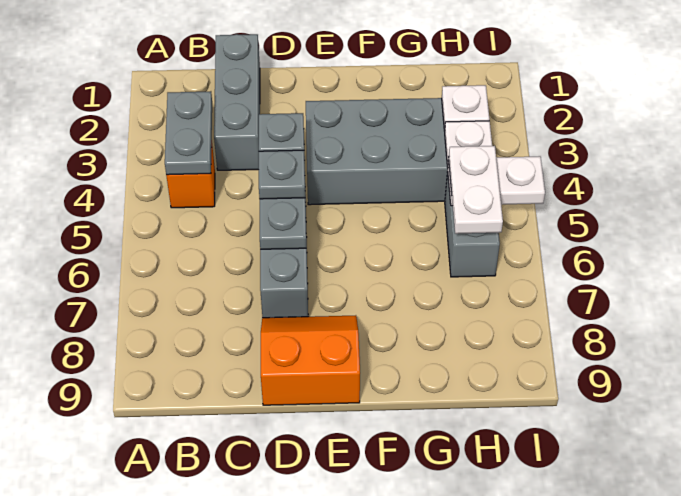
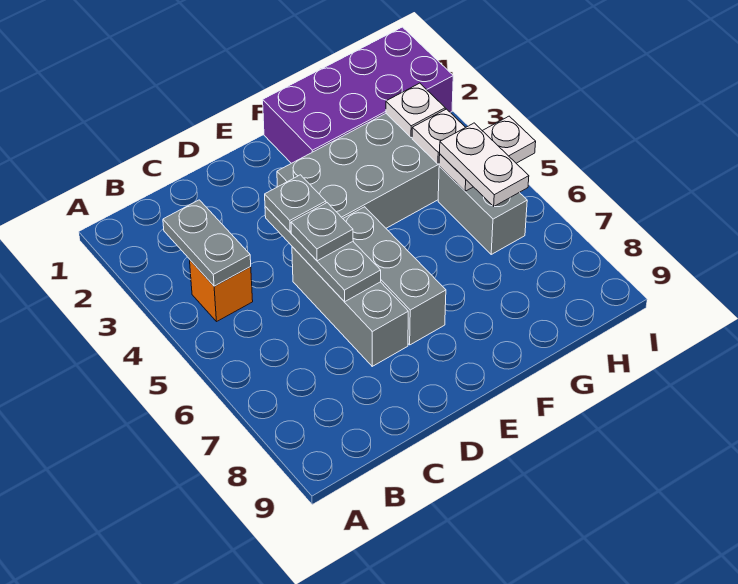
grey brick C1:C3 level 1 -> grey brick E5:E7 level 1
orange slope D8:E9 level 1 top 9 -> none
none -> purple brick F1:I2 level 1

